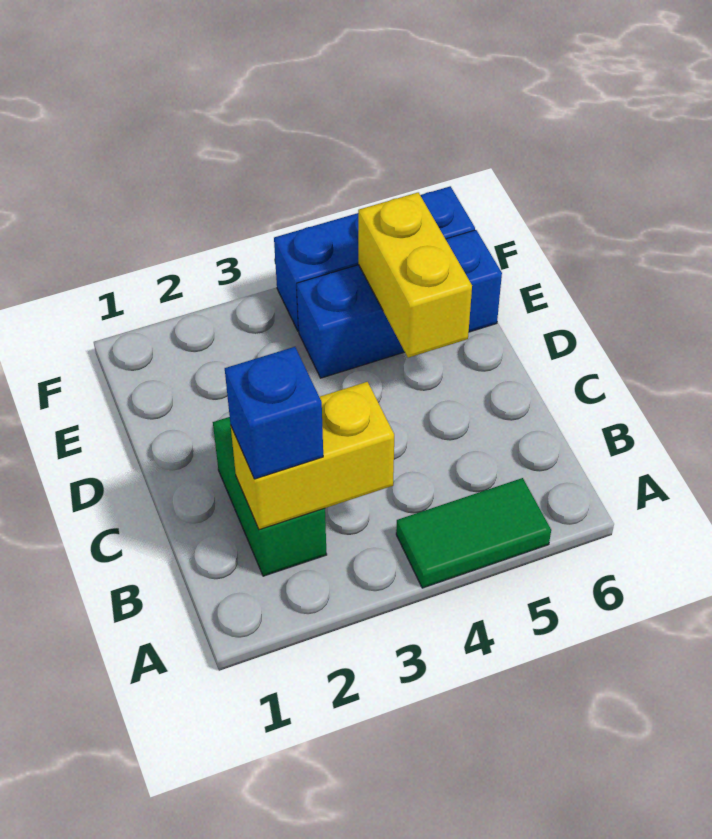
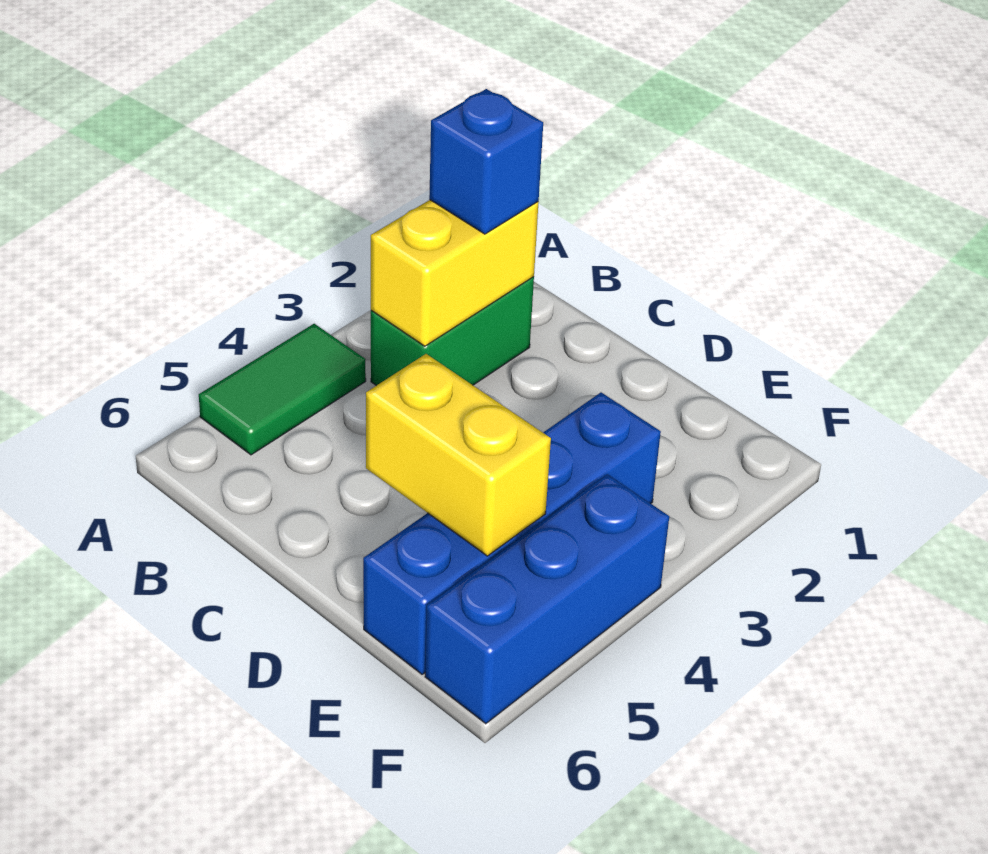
green brick B2:C2 level 1 -> green brick B2:B3 level 1
blue brick E4:E6 level 1 -> blue brick E3:E6 level 1

